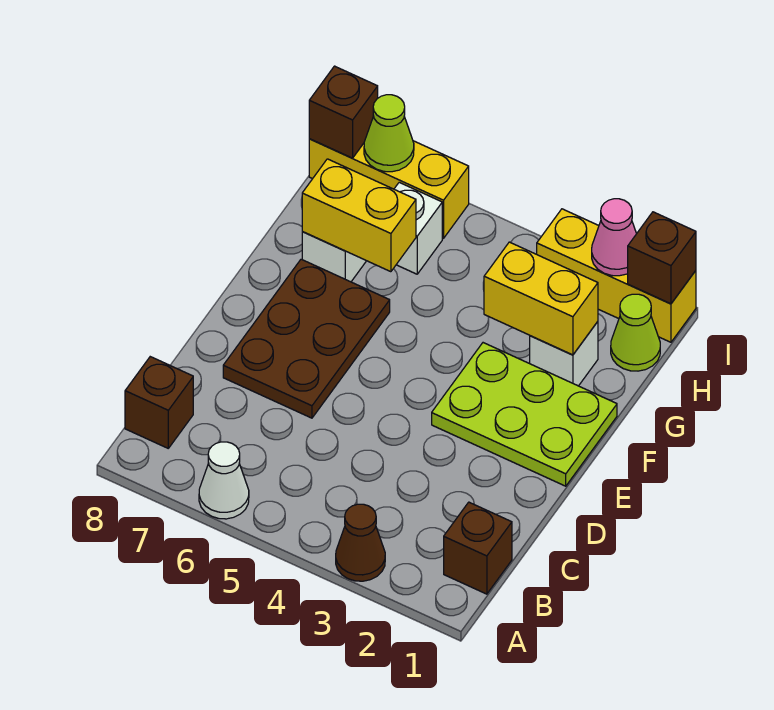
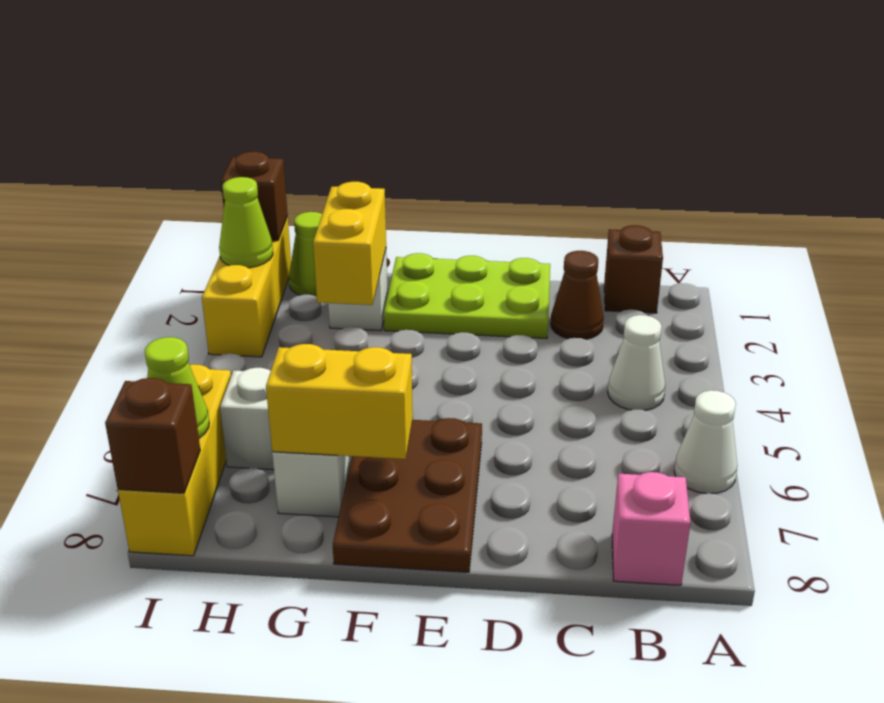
brown cone A3 level 1 -> brown cone C2 level 1
none -> white cone B4 level 1
brown brick B8 level 1 -> pink brick B8 level 1
brown plate D6:F7 level 1 -> brown plate E6:F8 level 1
lime plate E1:F3 level 1 -> lime plate D1:F2 level 1
yellow brick G6:G7 level 2 -> yellow brick F7:G7 level 2
pink cone I2 level 2 -> lime cone I2 level 2

